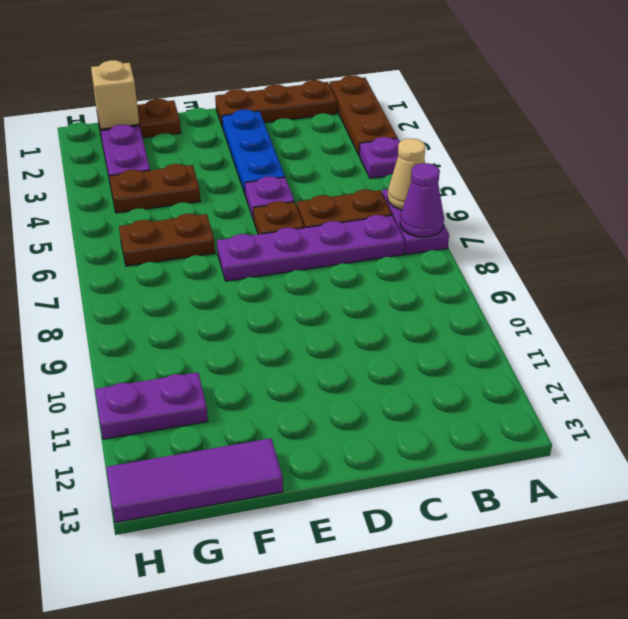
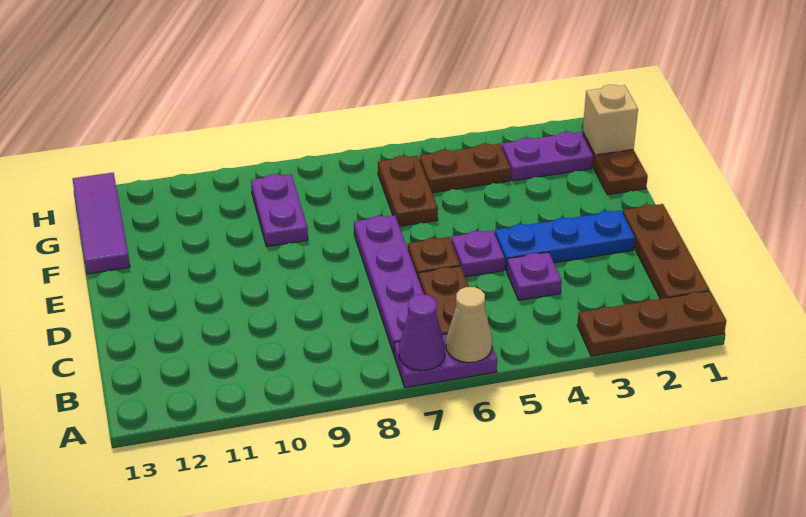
purple plate A4 level 1 -> purple plate C4 level 1
brown plate F4:G4 level 1 -> brown plate G4:G5 level 1
purple plate G11:H11 level 1 -> purple plate F9:G9 level 1

